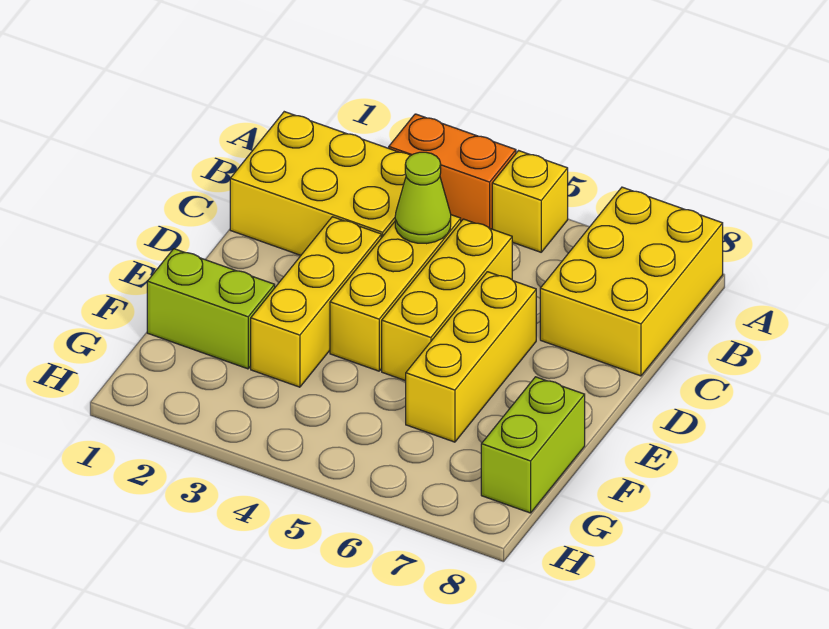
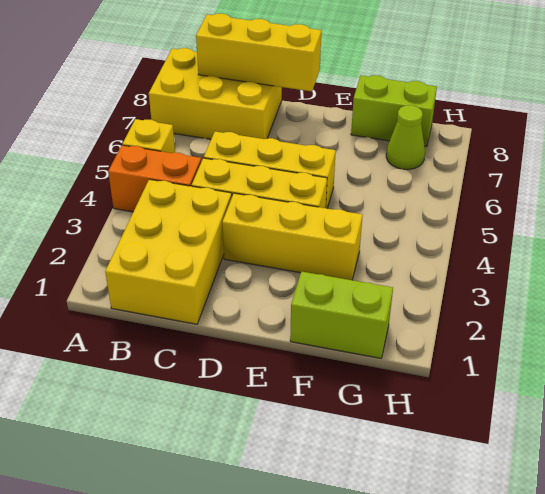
orange brick A3:A4 level 1 -> orange brick A4:B4 level 1
lime cone C4 level 2 -> lime cone G7 level 1
yellow brick D6:F6 level 1 -> yellow brick B8:D8 level 2
lime brick F1:F2 level 1 -> lime brick F1:G1 level 1

